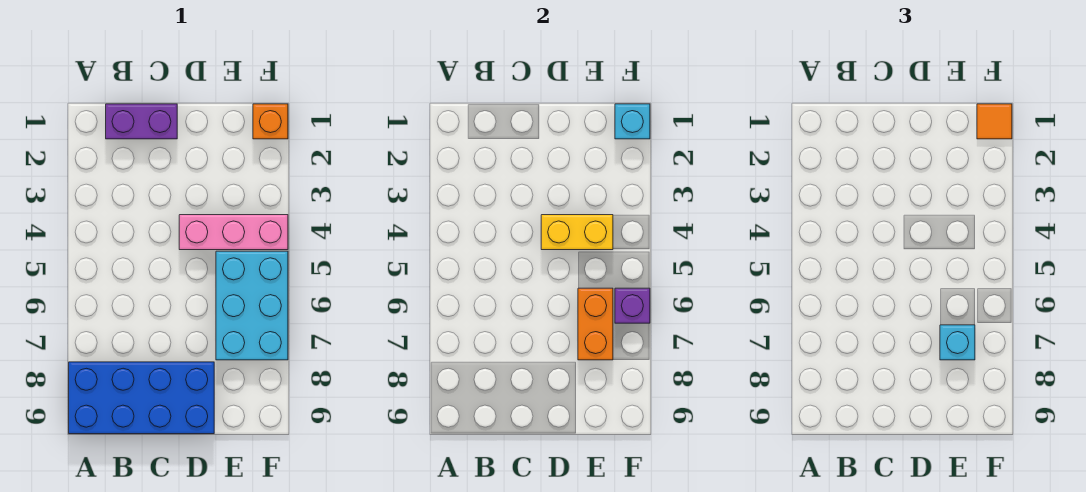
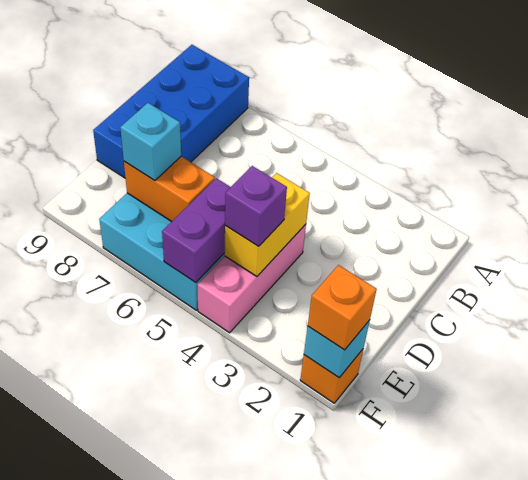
purple brick B1:C1 level 1 -> purple brick E5:F5 level 2
orange tile F1 level 3 -> orange brick F1 level 3
purple brick F6 level 2 -> purple brick E4 level 3

